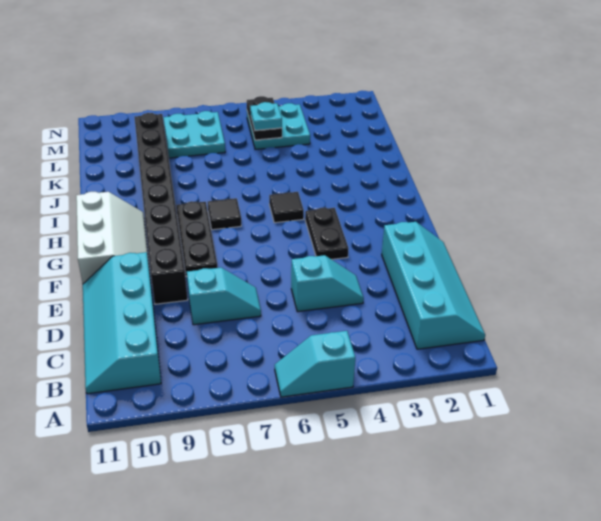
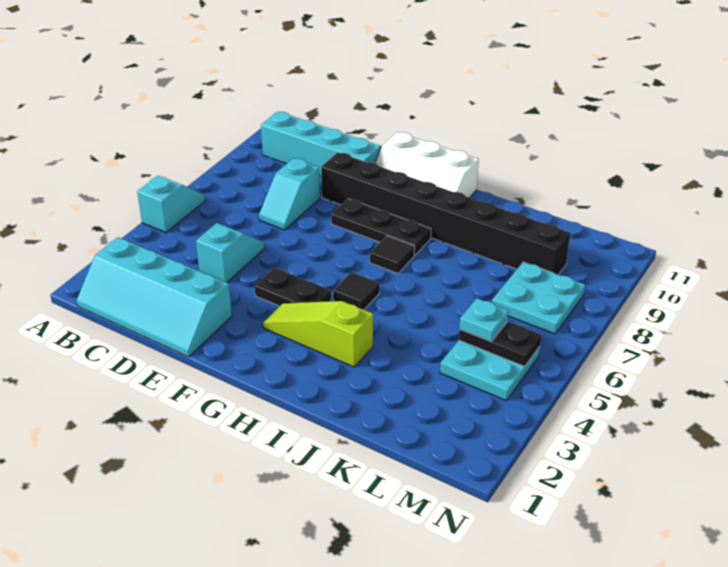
cyan slope D4:D5 level 1 top 5 -> cyan slope D4:D5 level 1 top 4
none -> lime slope G3:I3 level 1 top I

